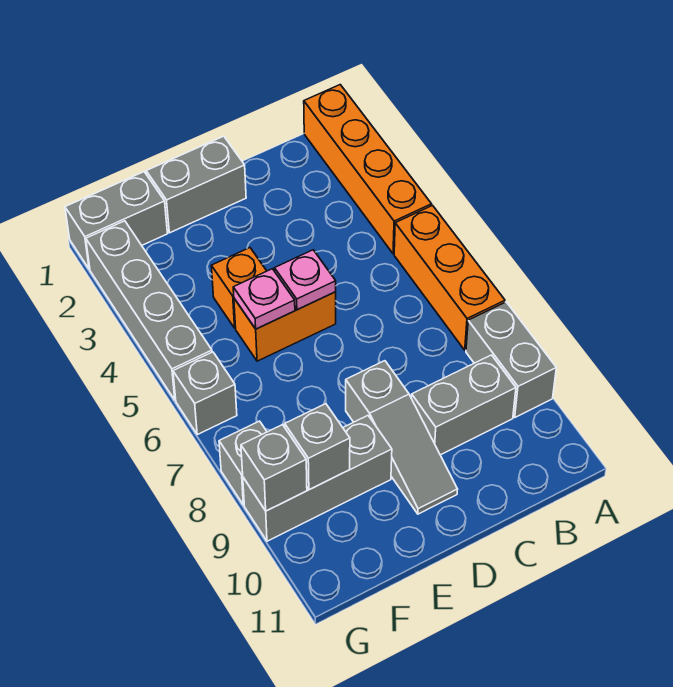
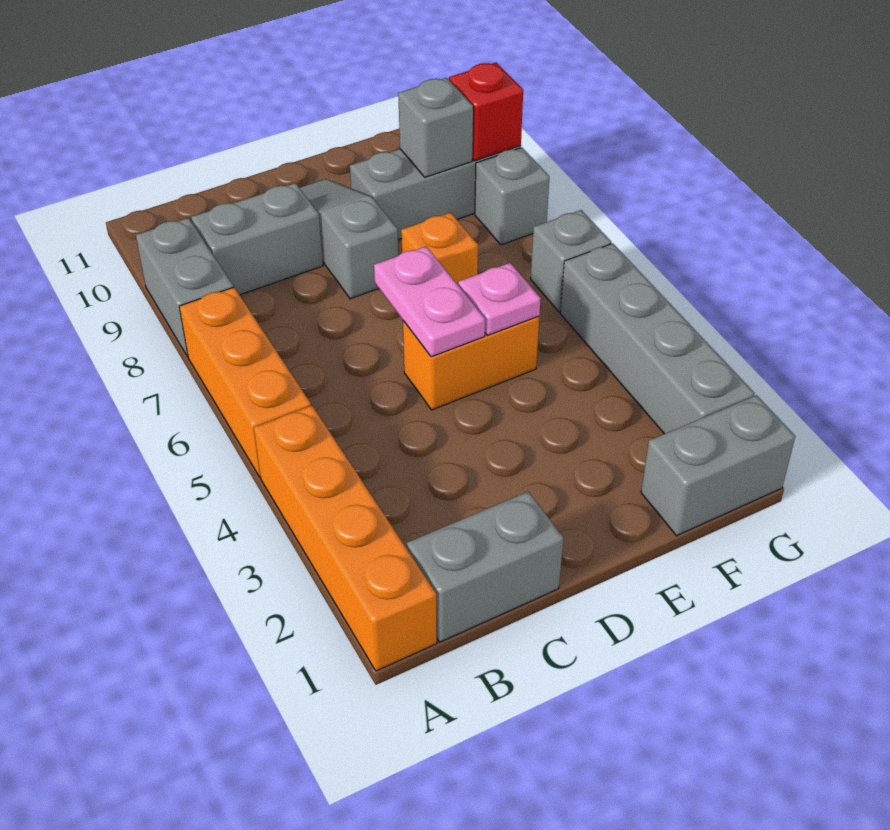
grey brick D1:E1 level 1 -> grey brick B1:C1 level 1
pink plate D5 level 2 -> pink plate D5:D6 level 2
orange brick E4 level 1 -> orange brick E7 level 1
grey brick G9 level 2 -> red brick G9 level 2

